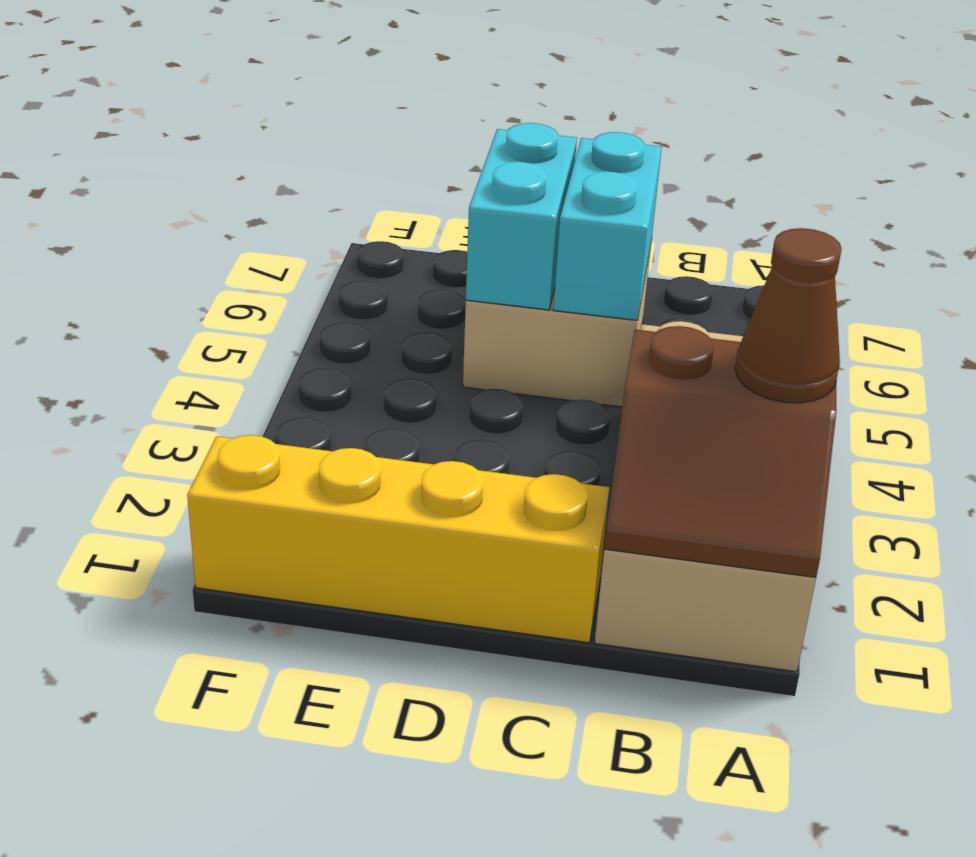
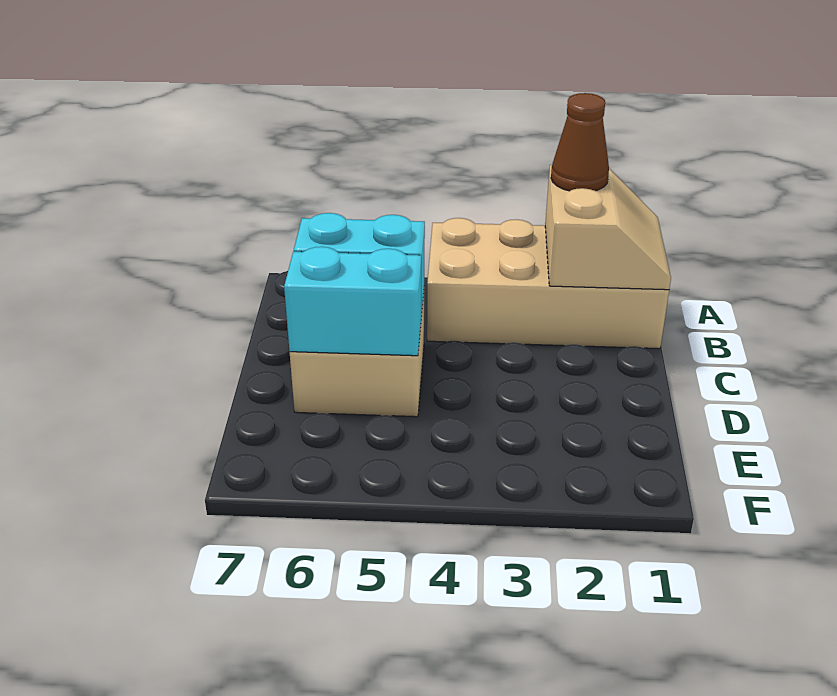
brown slope A1:B2 level 2 top 2 -> tan slope A1:B2 level 2 top 2
yellow brick C1:F1 level 1 -> none

